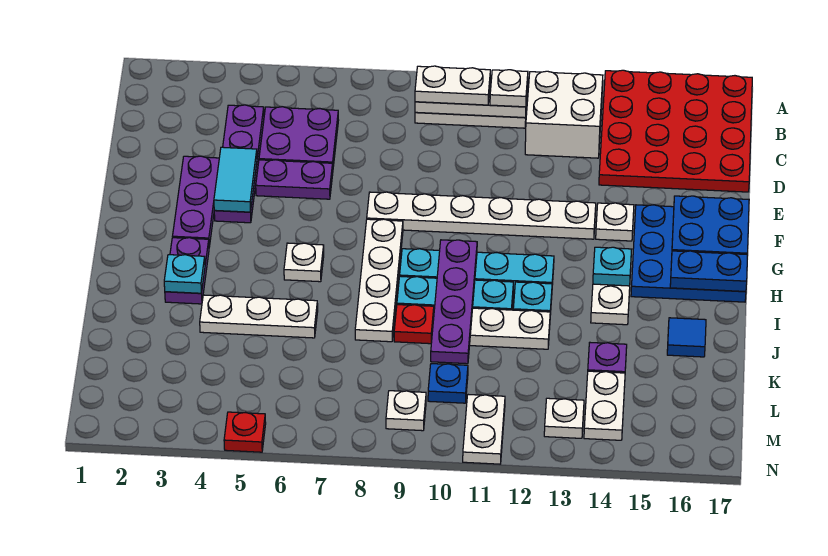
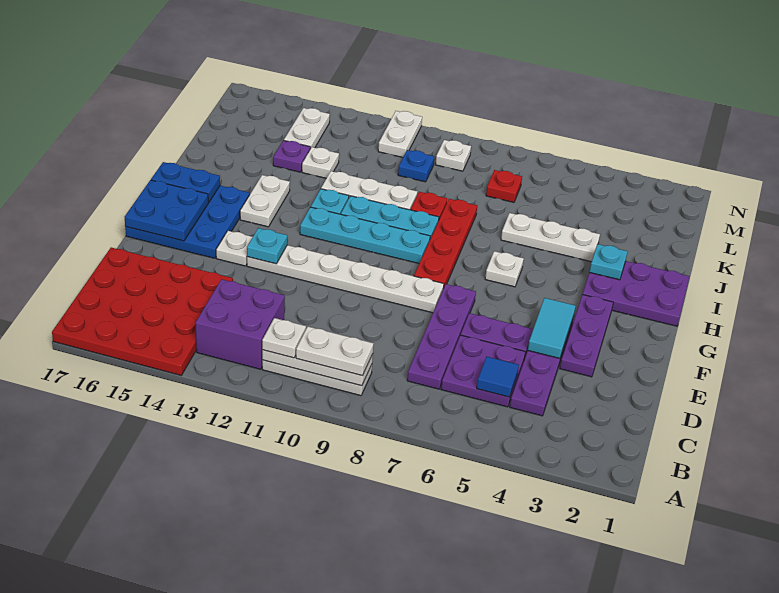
white brick B12:C13 level 1 -> purple brick B12:C13 level 1
white plate G8:J8 level 1 -> red plate G8:J8 level 1
purple plate H3:I3 level 1 -> purple plate H1:I3 level 1
purple plate H10:K10 level 2 -> purple plate C7:F7 level 1
cyan plate H14 level 2 -> cyan plate F13 level 2
blue tile J16 level 1 -> blue tile C5 level 2
white plate M13 level 1 -> white plate K13 level 1
red plate N5 level 1 -> red plate L7 level 1

